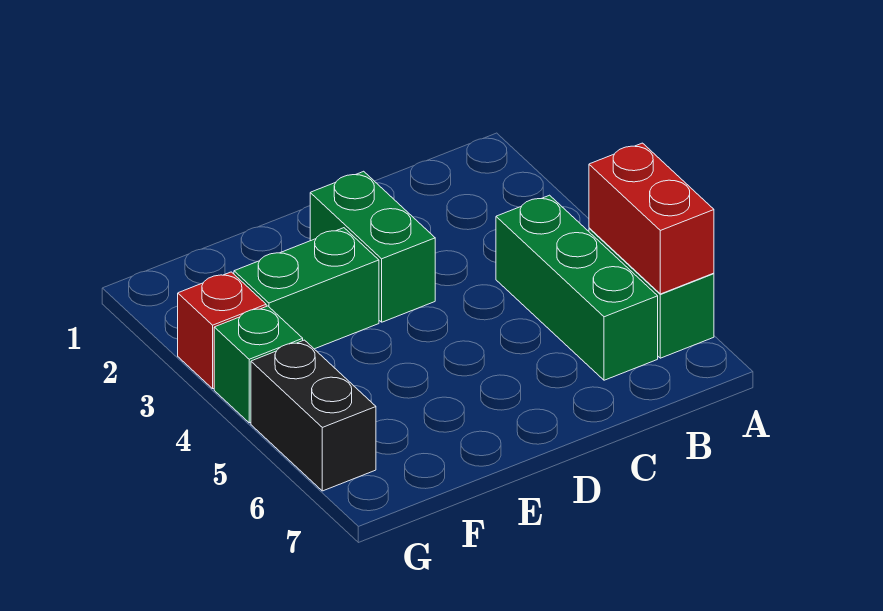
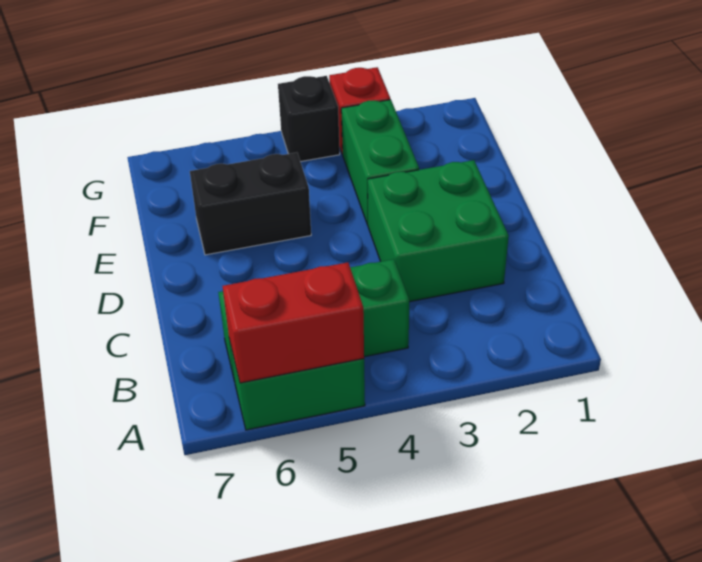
green brick D2:D3 level 1 -> green brick C2:D3 level 1
green brick G4 level 1 -> black brick G4 level 1
black brick G5:G6 level 1 -> black brick E5:E6 level 1

